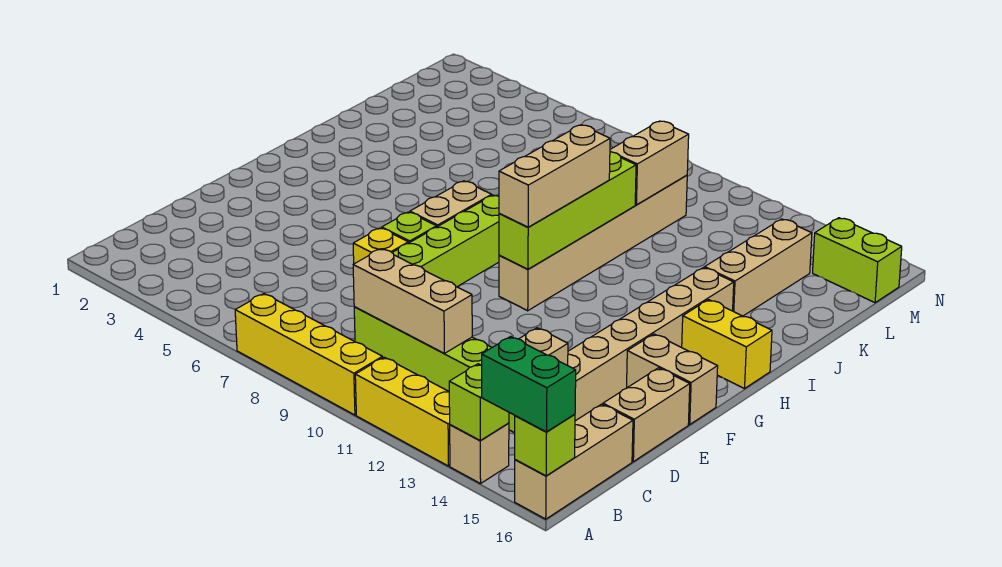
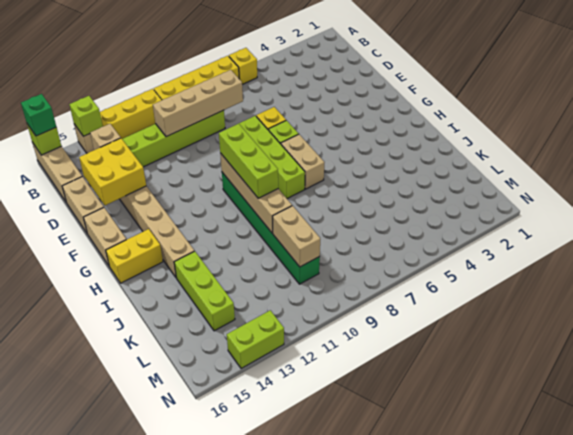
none -> yellow brick A6 level 1
green brick A15:A16 level 3 -> green brick A16 level 3
tan brick C9:C11 level 2 -> tan brick C8:C11 level 2
none -> yellow brick D14:E15 level 2
tan brick F15:F16 level 1 -> tan brick F16:G16 level 1
tan brick G10:L10 level 1 -> green brick G10:L10 level 1
lime brick G10:J10 level 2 -> tan brick G10:J10 level 2
tan brick G10:I10 level 3 -> lime brick G10:I10 level 3
tan brick J14:L14 level 1 -> lime brick J14:L14 level 1
lime brick M15:M16 level 1 -> lime brick N13:N14 level 1

